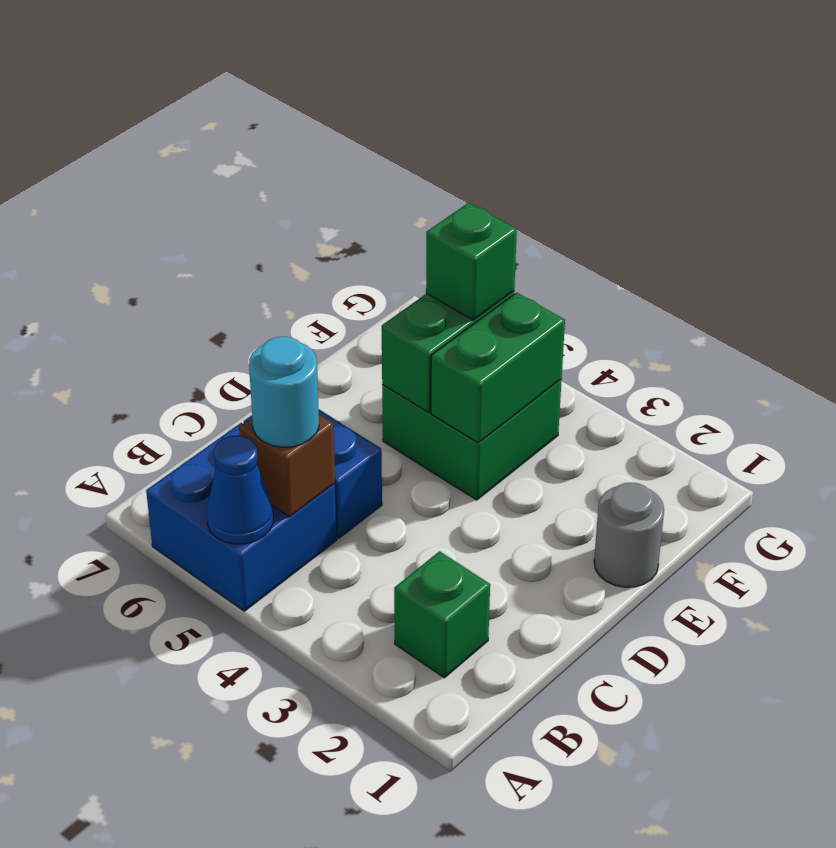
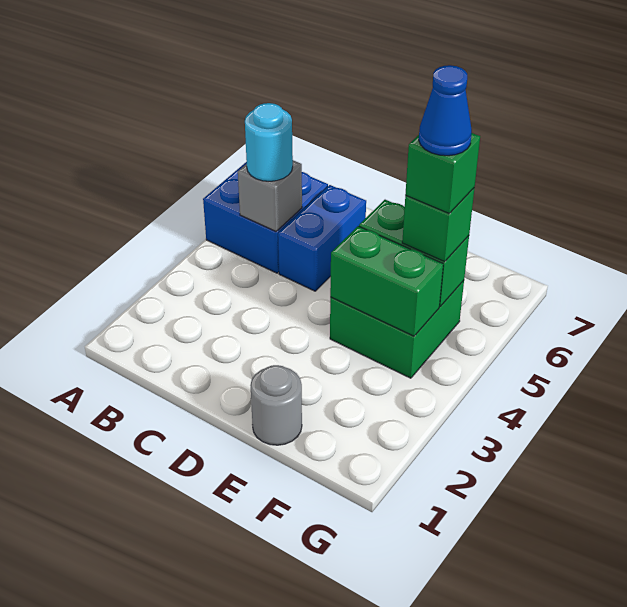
blue cone A5 level 2 -> blue cone F5 level 5
green brick B2 level 1 -> green brick F5 level 4
brown brick B5 level 2 -> grey brick B5 level 2

